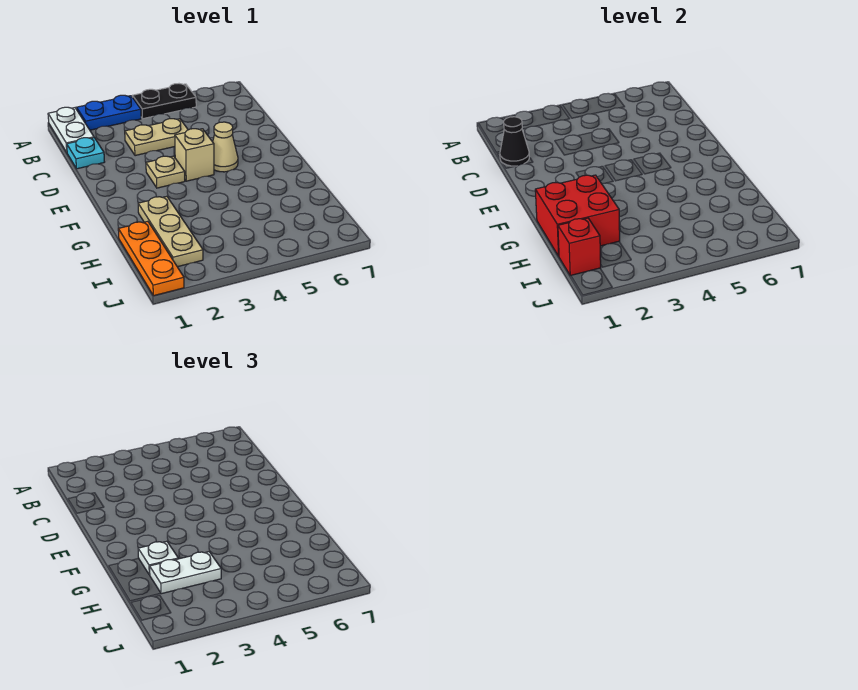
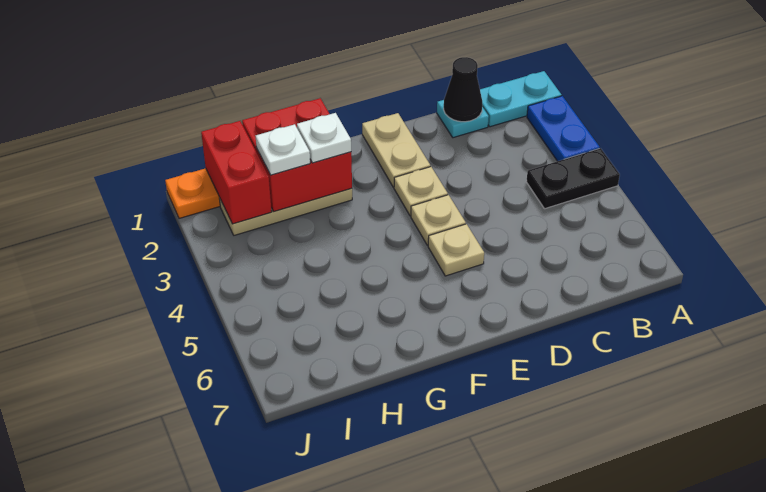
white plate A1:B1 level 1 -> cyan plate A1:B1 level 1
black plate A4:A5 level 1 -> black plate A4:B4 level 1
tan plate C3:C4 level 1 -> tan plate E1:E2 level 1
tan brick E4 level 1 -> tan plate E4 level 1
tan cone E5 level 1 -> tan plate E5 level 1
white plate H2:H3 level 3 -> white plate H2 level 3
red brick I1 level 2 -> red brick I1:I2 level 2

